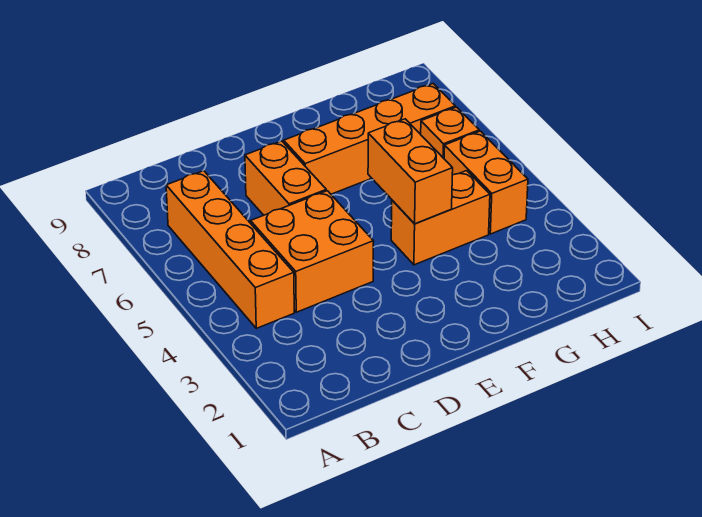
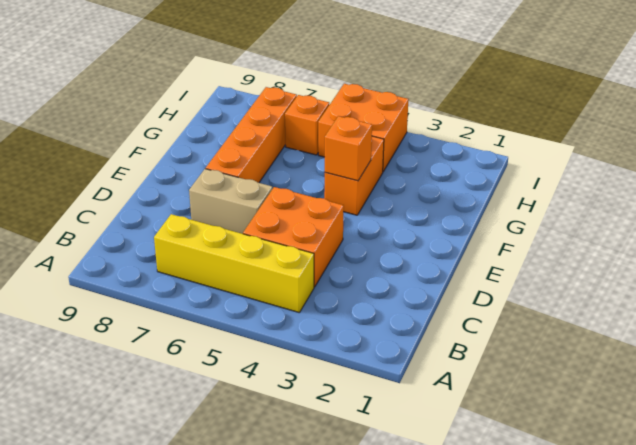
orange brick B4:B7 level 1 -> yellow brick B4:B7 level 1
orange brick D6:D7 level 1 -> tan brick D6:D7 level 1
orange brick F4:F5 level 2 -> orange brick F4 level 2
orange brick H4:H5 level 1 -> orange brick H4:I5 level 1

